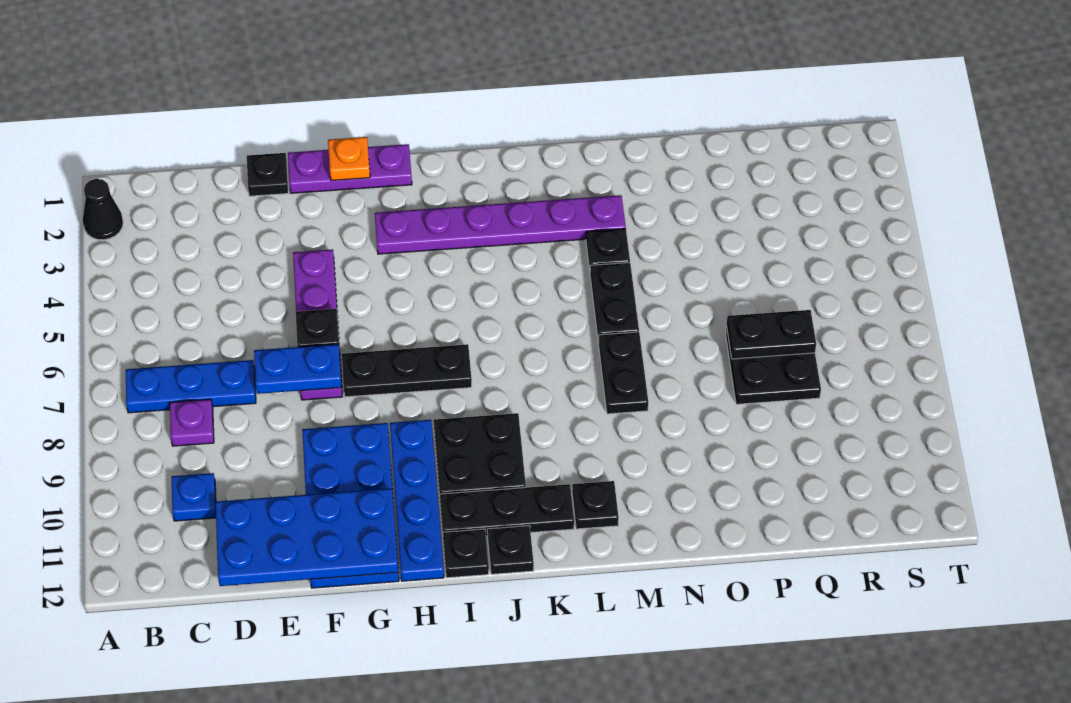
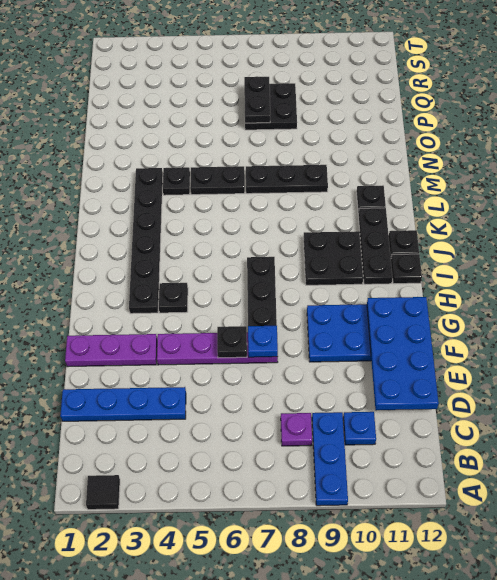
black cone A2 level 1 -> black tile A2 level 1
blue plate B7:D7 level 1 -> blue plate A9:C9 level 1
black plate E1 level 1 -> black plate H4 level 1
blue plate E7:F7 level 2 -> blue plate F7 level 2
purple plate F1:H1 level 1 -> purple plate F1:F3 level 1
orange plate G1 level 2 -> none
purple plate H3:M3 level 1 -> black plate H3:M3 level 1
blue plate H9:H12 level 1 -> blue plate D1:D4 level 1
black plate M7:M8 level 1 -> black plate M7:M9 level 1

